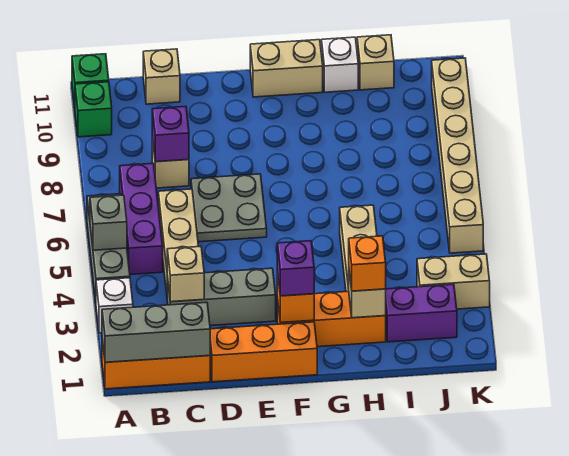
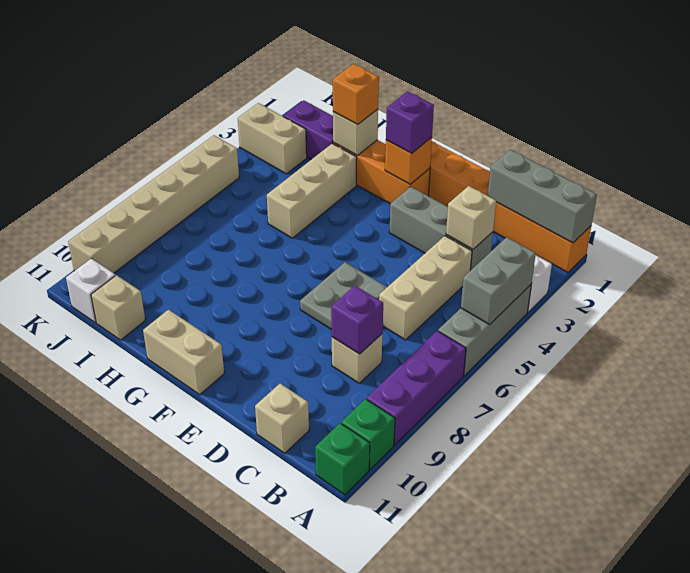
grey brick A5 level 2 -> grey brick A4:A5 level 2
purple brick B5:B7 level 1 -> purple brick A7:A9 level 1
white brick H11 level 1 -> white brick J11 level 1

